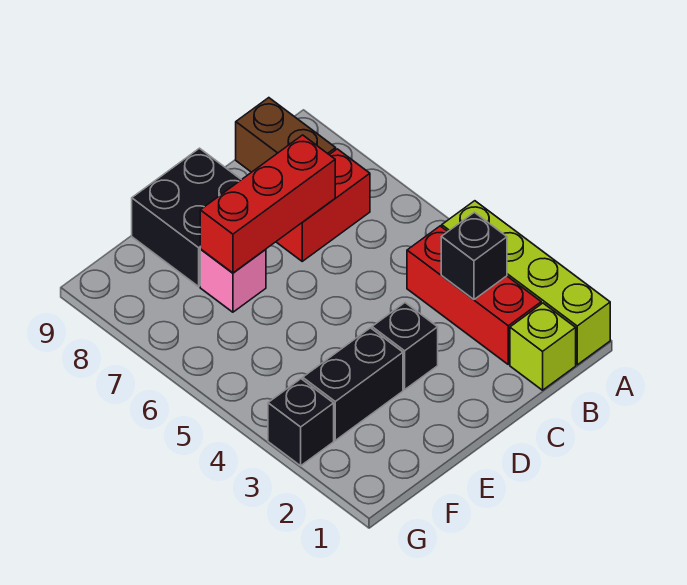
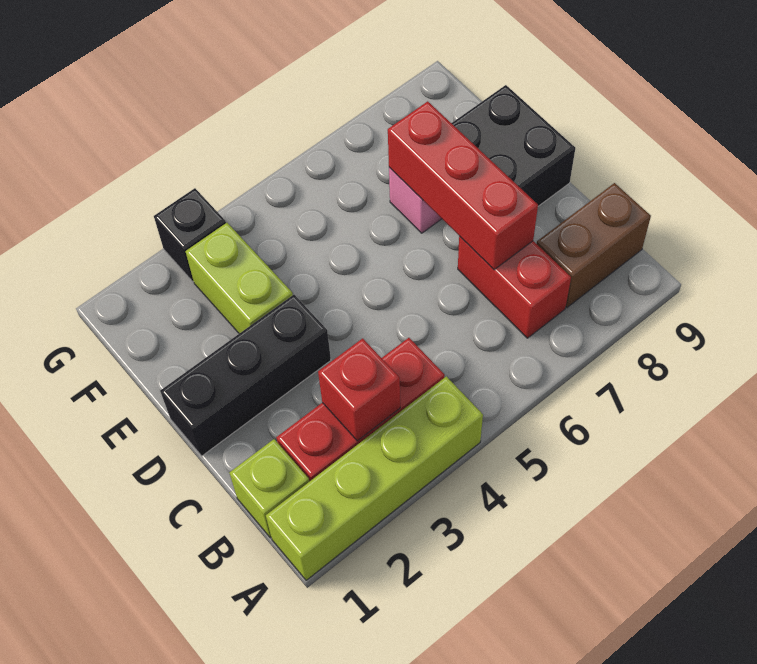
black brick B3 level 2 -> red brick B3 level 2
black brick D3 level 1 -> black brick D1:D3 level 1
black brick E3:F3 level 1 -> lime brick E3:F3 level 1

